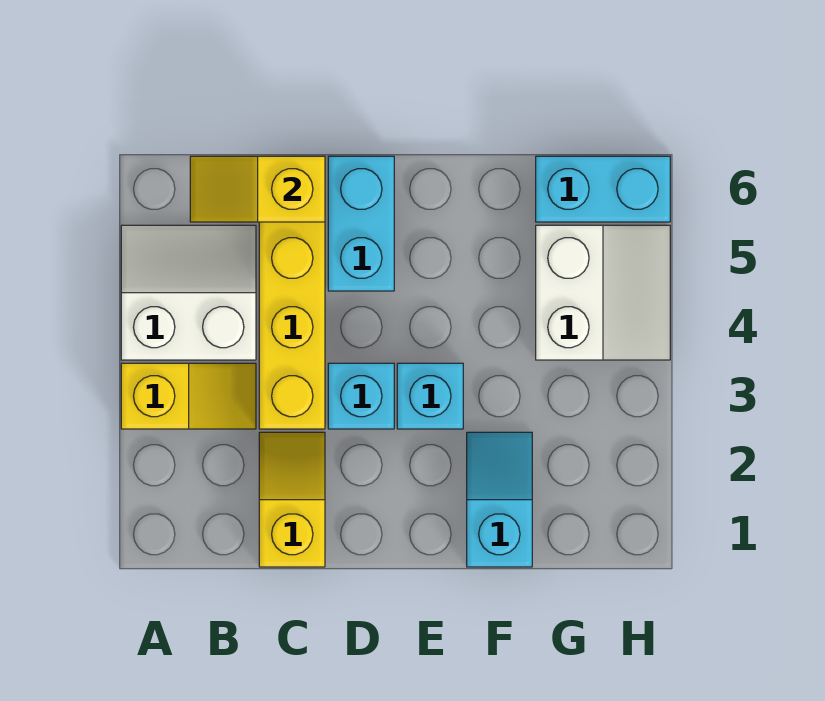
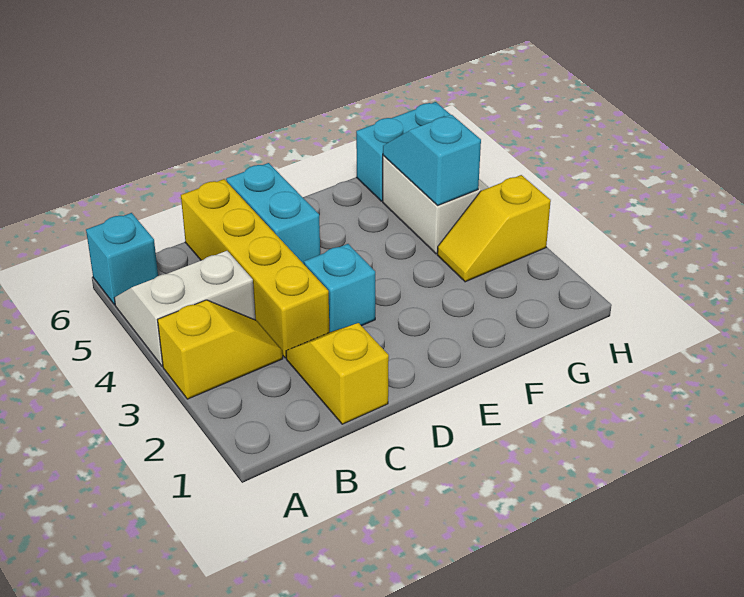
yellow slope B6:C6 level 2 top C -> yellow slope G3:H3 level 1 top H
cyan brick E3 level 1 -> cyan brick A6 level 1
cyan slope F1:F2 level 1 top 1 -> cyan slope G4:G5 level 2 top 4

